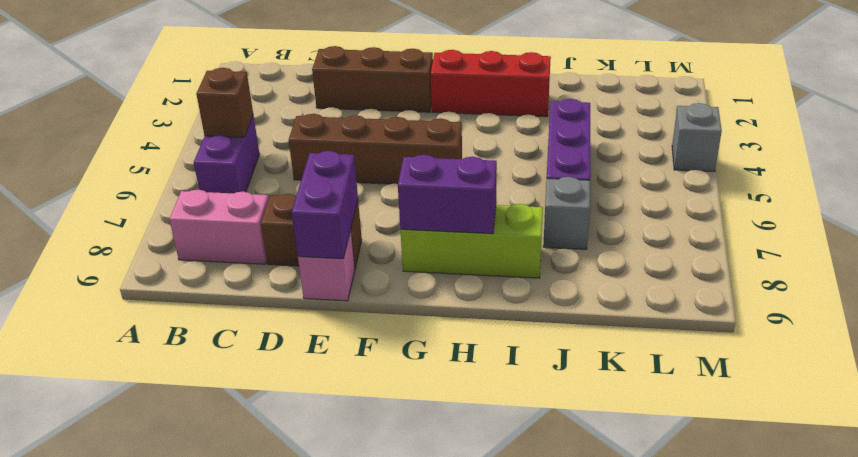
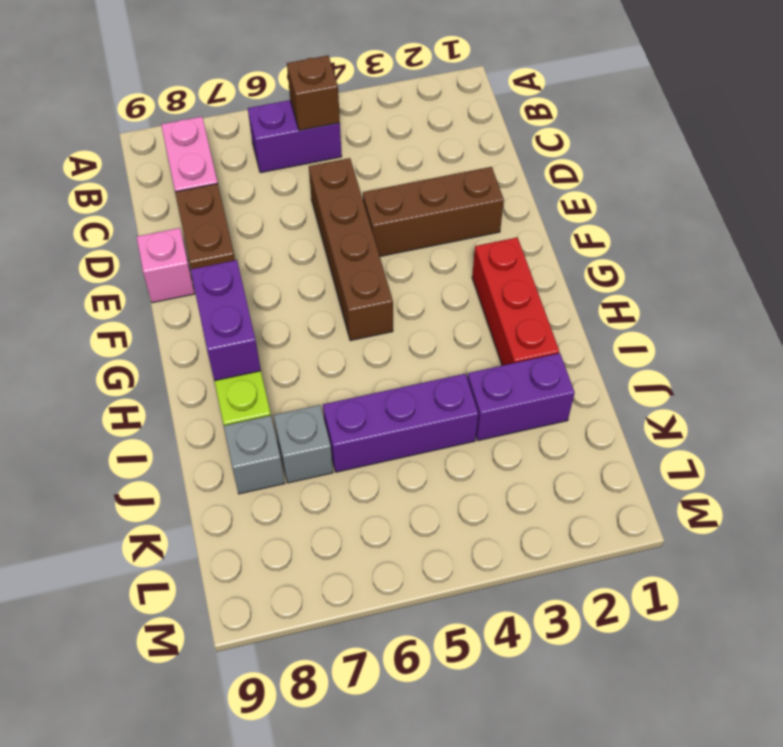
brown brick D2:F2 level 1 -> brown brick E2:E4 level 1
purple brick E8:E9 level 2 -> purple brick J2:J3 level 1
grey brick M4 level 1 -> grey brick J8 level 1

